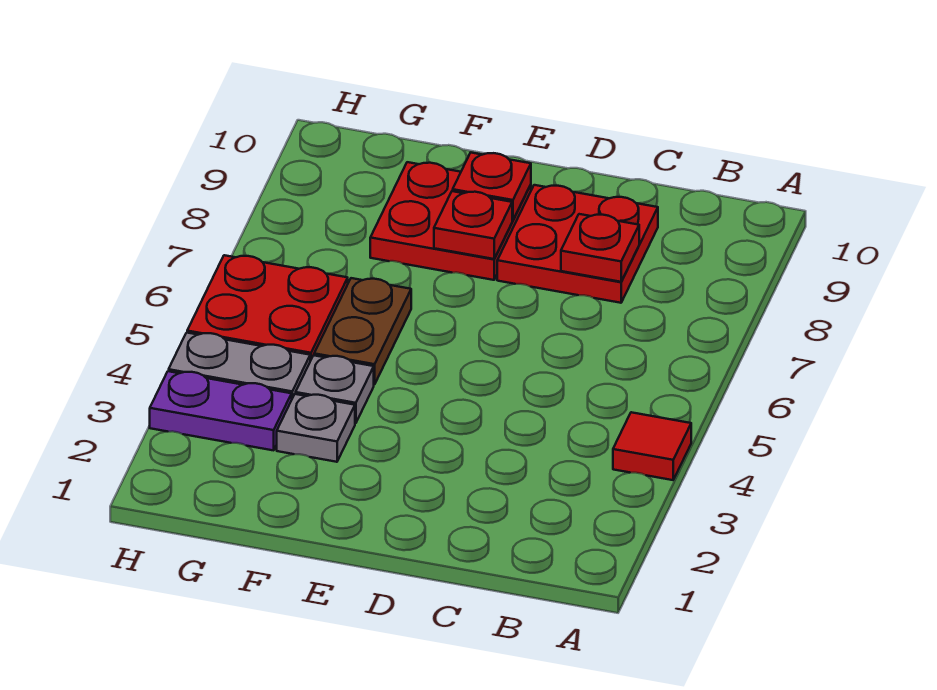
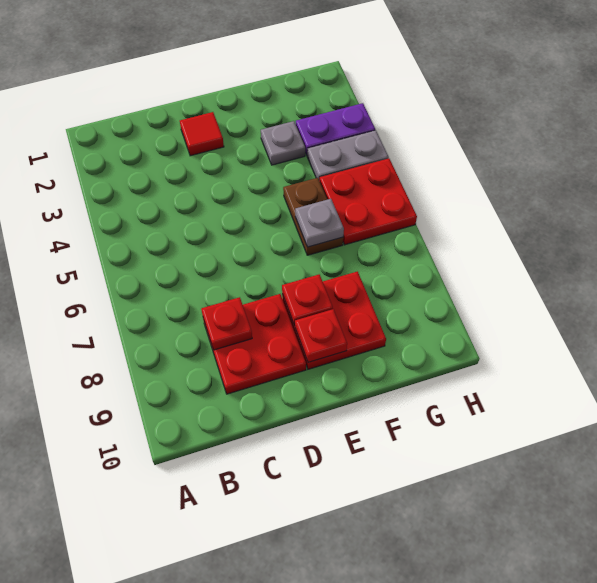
red tile A4 level 1 -> red tile D2 level 1
grey plate F4 level 1 -> grey plate F6 level 2

